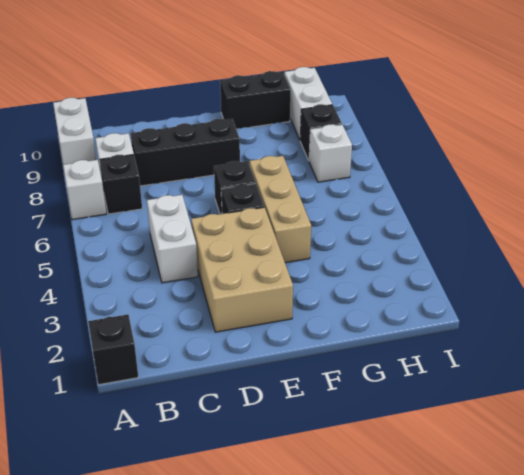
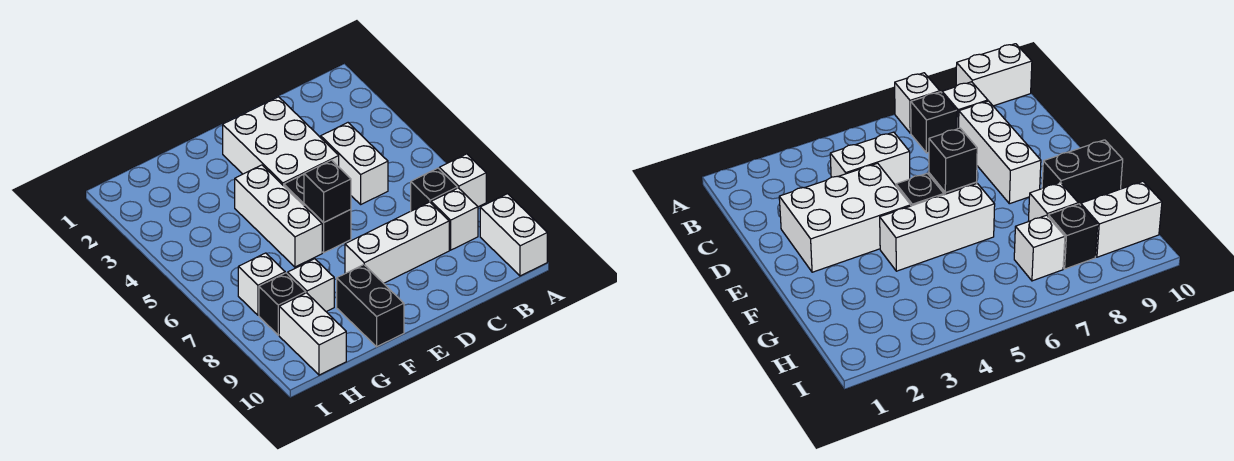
black brick A1 level 1 -> black brick E6 level 2
black brick C8:E8 level 1 -> white brick C8:E8 level 1
tan brick D2:E4 level 1 -> white brick D2:E4 level 1
tan brick F4:F6 level 1 -> white brick F4:F6 level 1
black brick F10:G10 level 1 -> black brick F9:F10 level 1
none -> white brick G8 level 1

